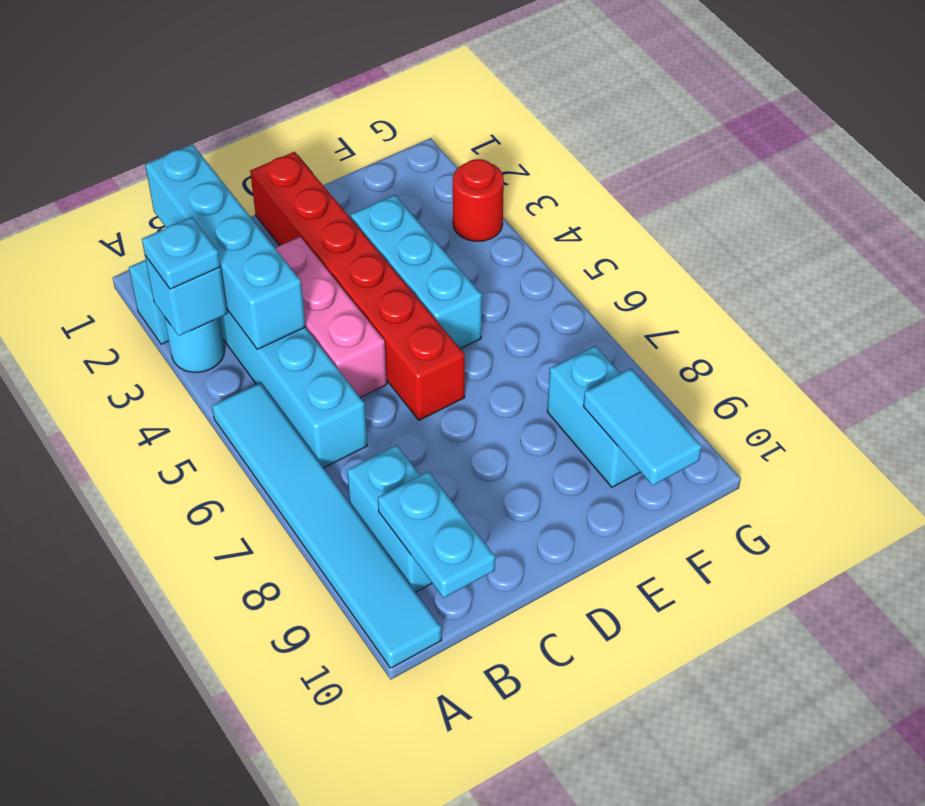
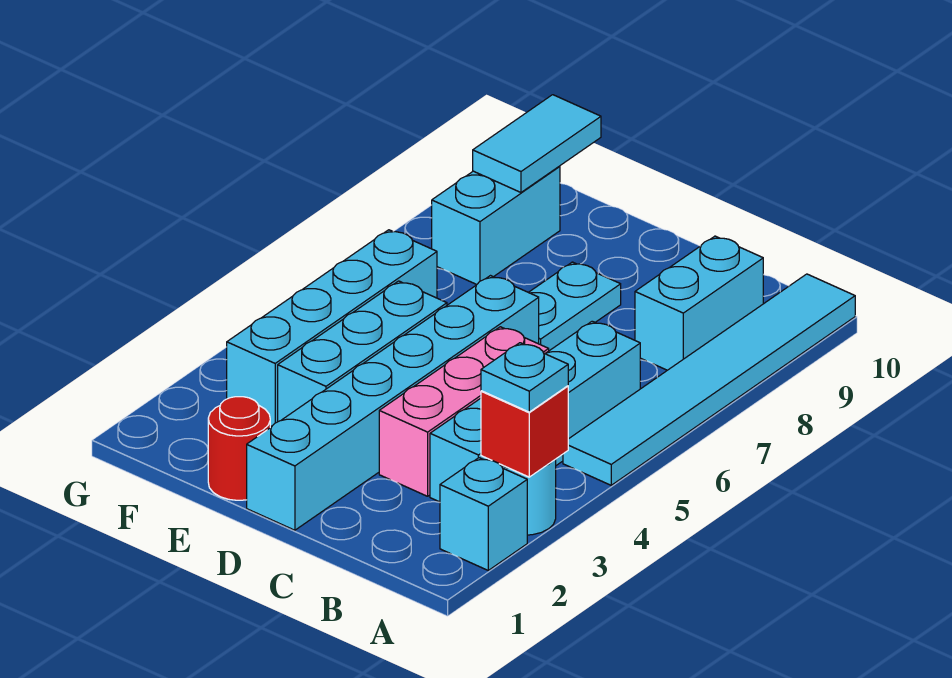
cyan brick A3 level 2 -> red brick A3 level 2
cyan brick B1:B4 level 2 -> cyan brick F3:F6 level 1
cyan plate B9:B10 level 2 -> cyan plate D7:D8 level 1
red brick D1:D6 level 1 -> cyan brick D1:D6 level 1
red round brick G3 level 1 -> red round brick E1 level 1

